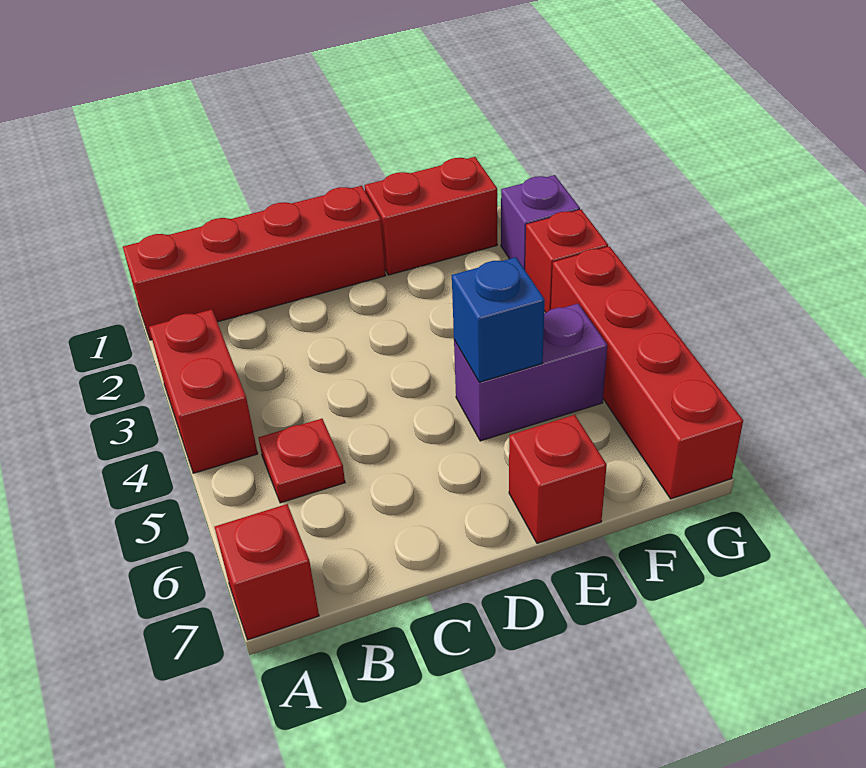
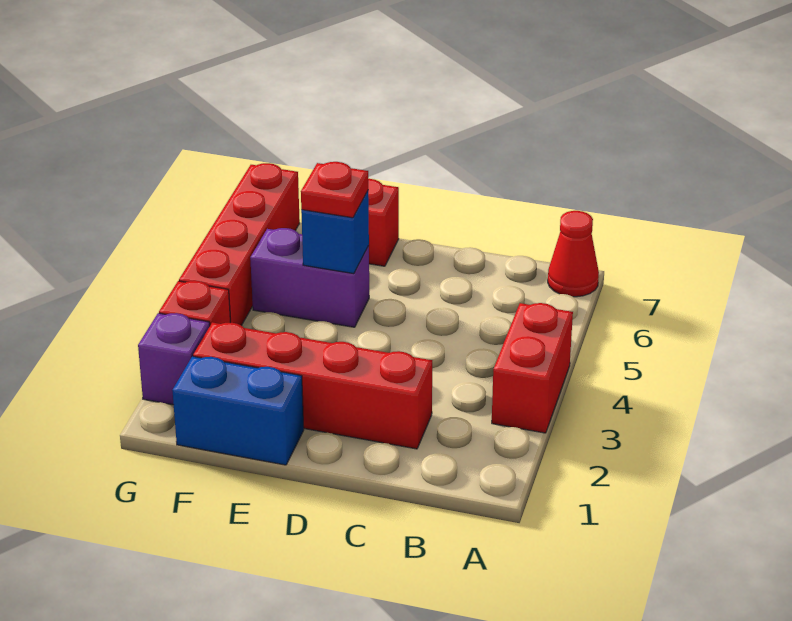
red brick A1:D1 level 1 -> red brick C2:F2 level 1
red brick A7 level 1 -> red cone A7 level 1
red plate B5 level 1 -> red plate E5 level 3
red brick E1:F1 level 1 -> blue brick E1:F1 level 1

